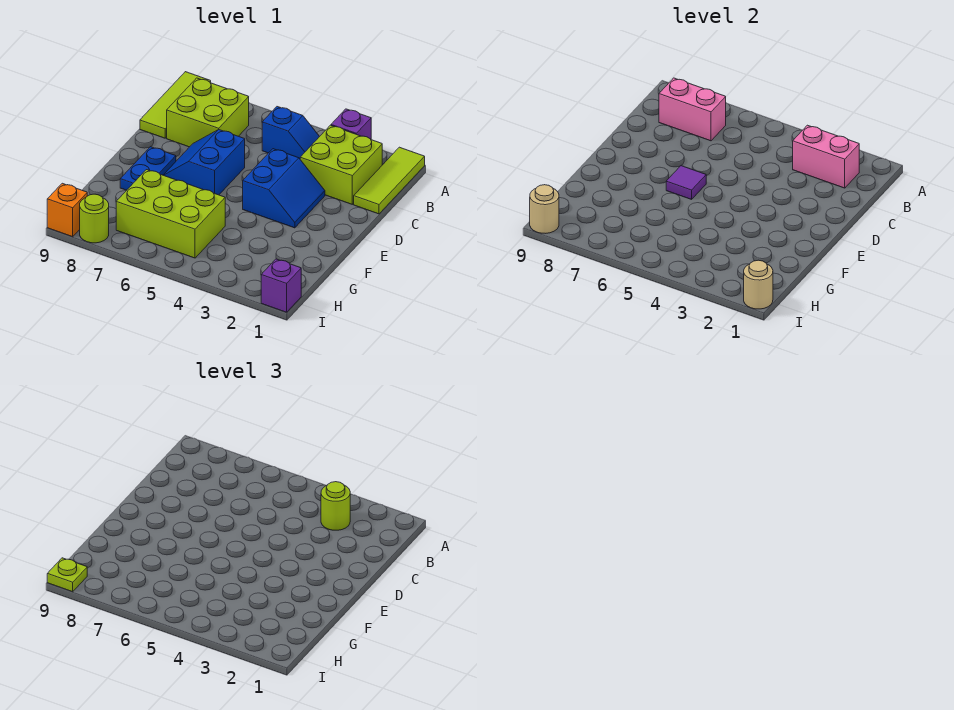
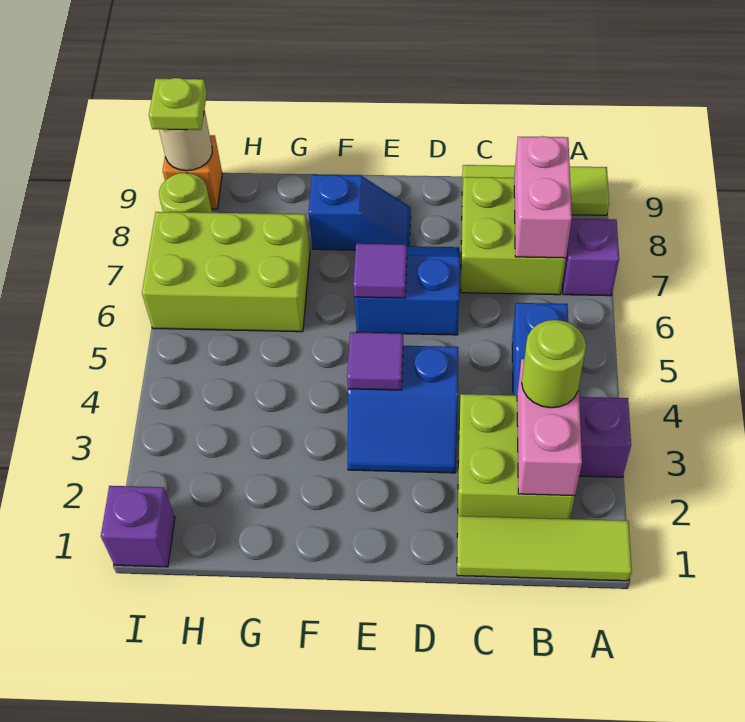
none -> purple brick A7 level 1
none -> purple tile E4 level 2
blue plate E8:F8 level 1 -> blue slope E8:F8 level 1 top F
lime brick G5:H7 level 1 -> lime brick G6:I7 level 1
tan round brick I1 level 2 -> none

